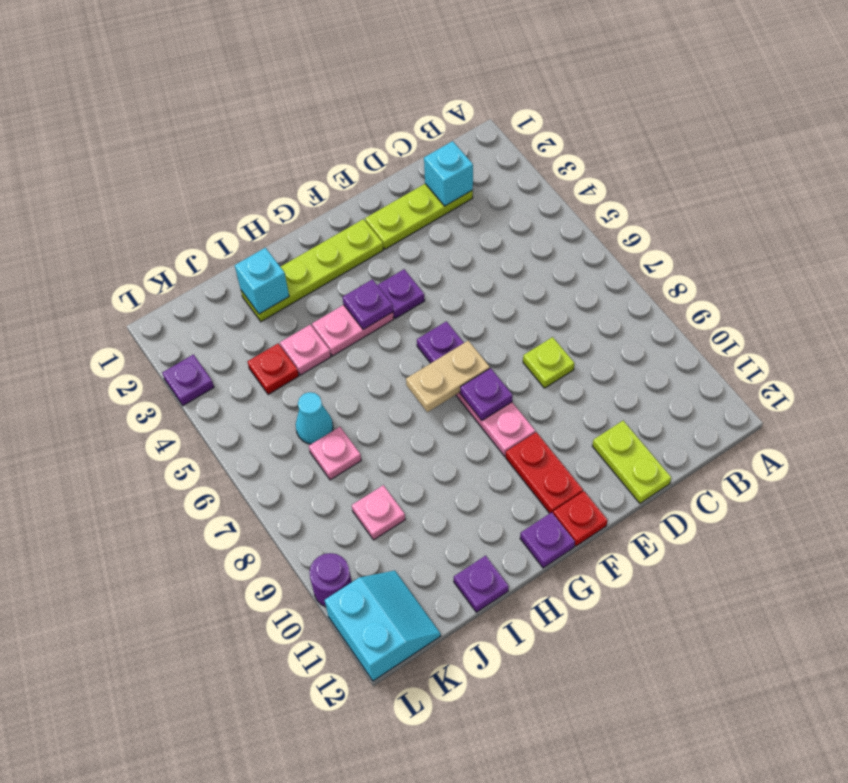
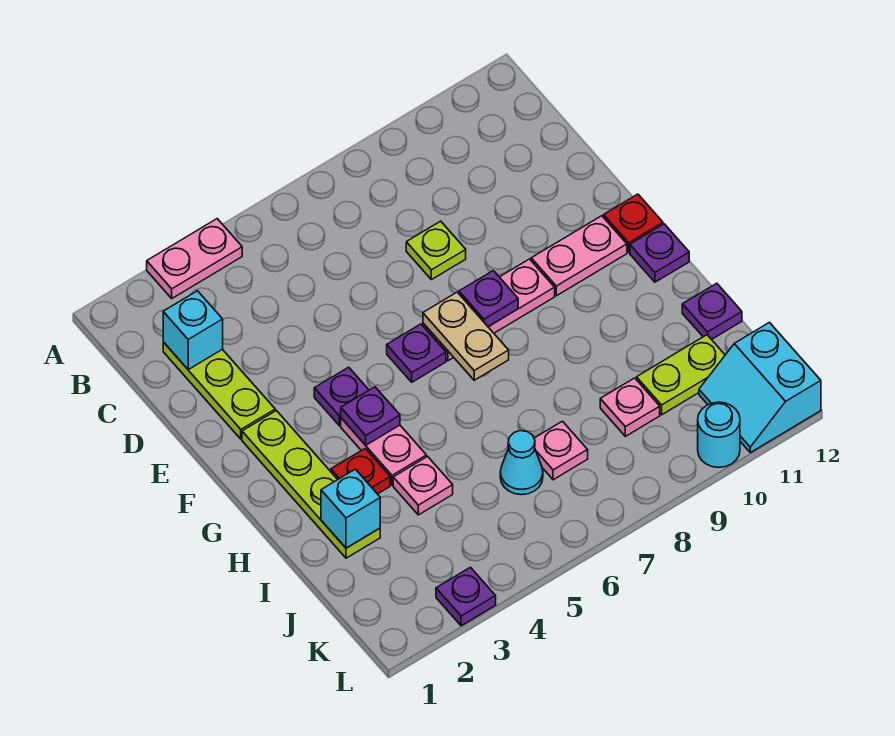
none -> pink plate A3:A4 level 1
lime plate D11:D12 level 1 -> lime plate J10:J11 level 1
red plate F10:F11 level 1 -> pink plate F10:F11 level 1
red plate J4 level 1 -> red plate H3 level 1
cyan slope K11:L12 level 1 top L -> cyan slope K11:L12 level 1 top 12
purple round brick L10 level 1 -> cyan round brick L10 level 1

